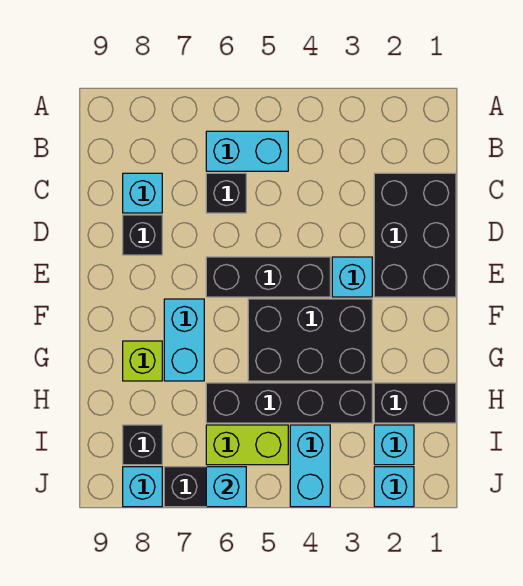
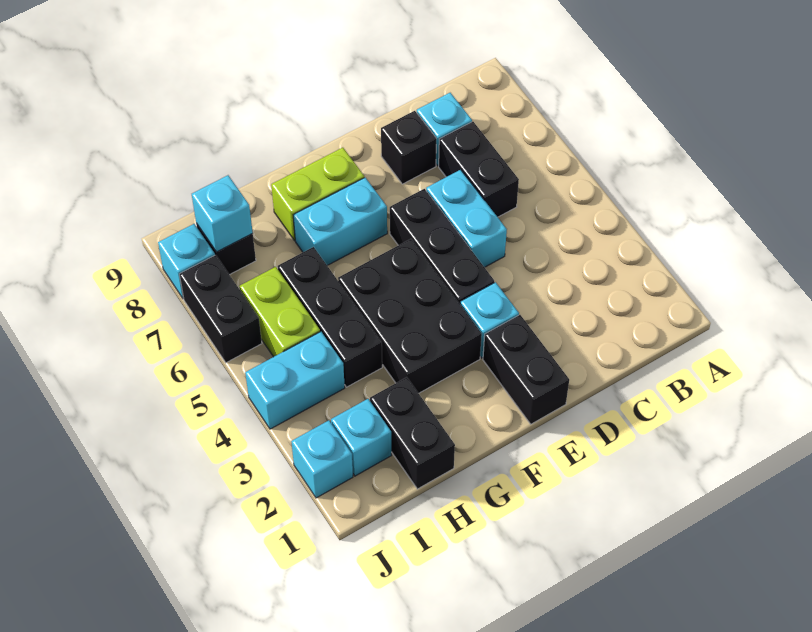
cyan brick B5:B6 level 1 -> cyan brick D5:D6 level 1
black brick C1:E2 level 1 -> black brick E1:E2 level 1
black brick C6 level 1 -> black brick C6:C7 level 1
lime brick G8 level 1 -> lime brick F8:G8 level 1
black brick H3:H6 level 1 -> black brick H4:H6 level 1
cyan brick J6 level 2 -> cyan brick I8 level 2

